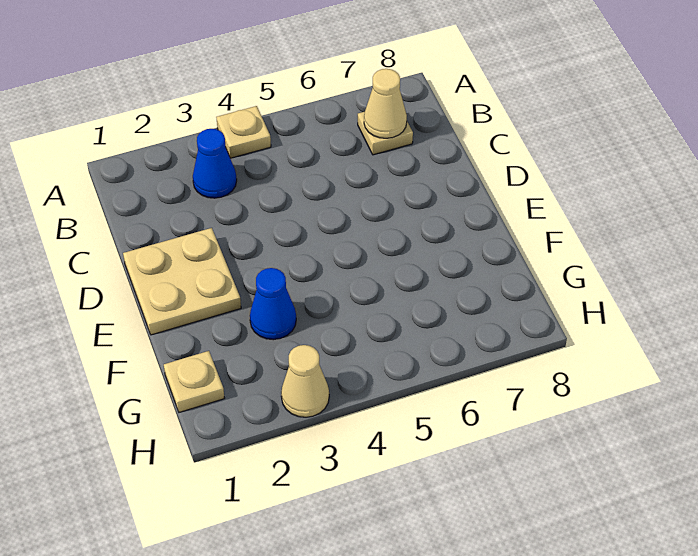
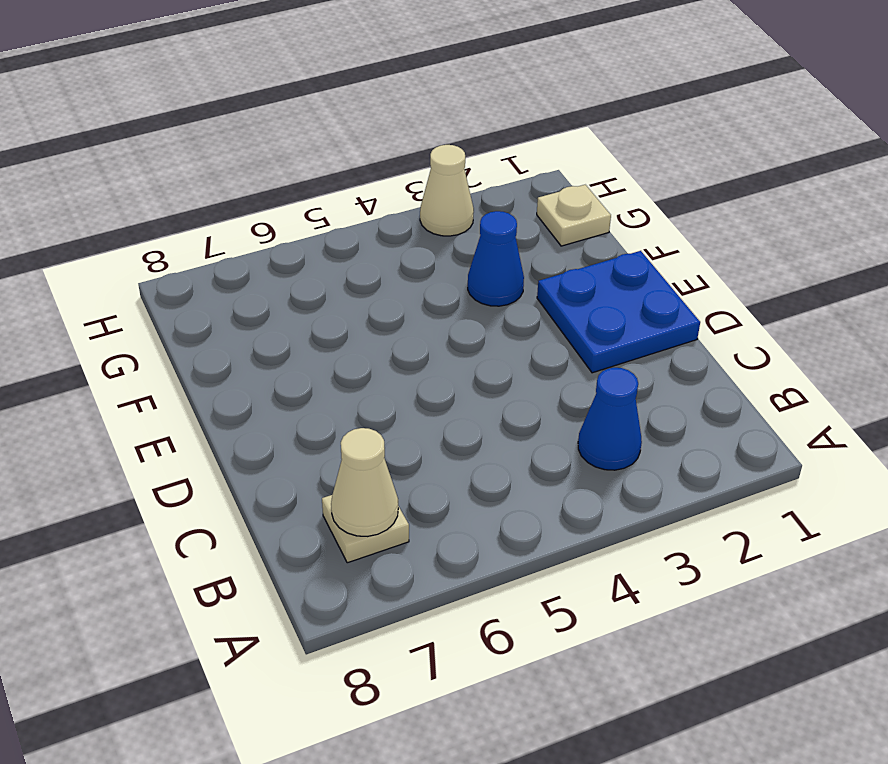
tan plate A4 level 1 -> none
tan plate D1:E2 level 1 -> blue plate D1:E2 level 1

